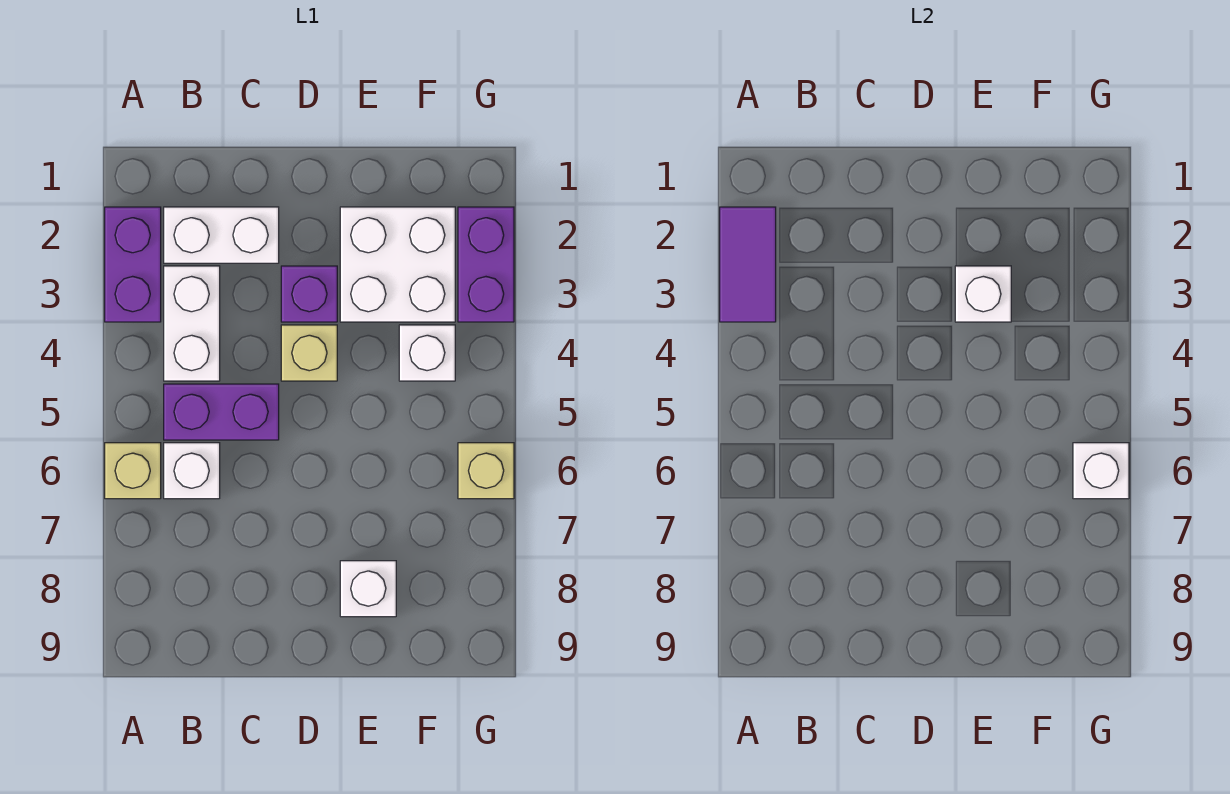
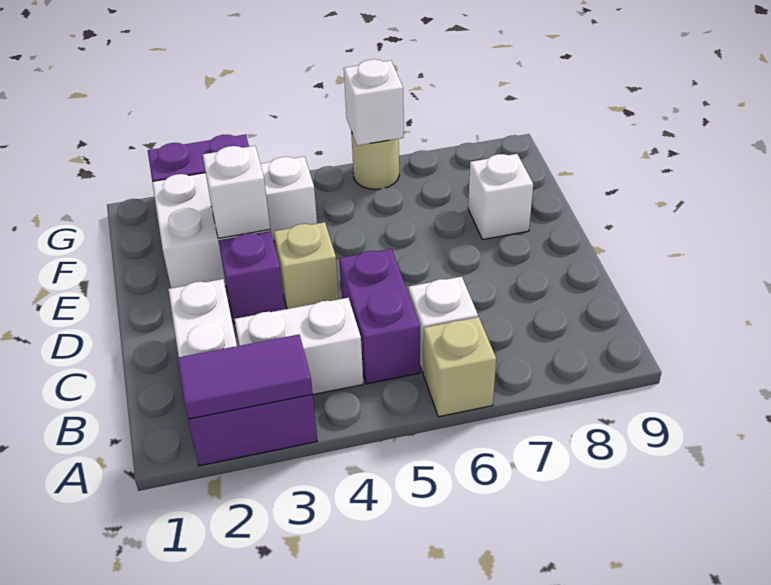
tan brick G6 level 1 -> tan round brick G6 level 1

